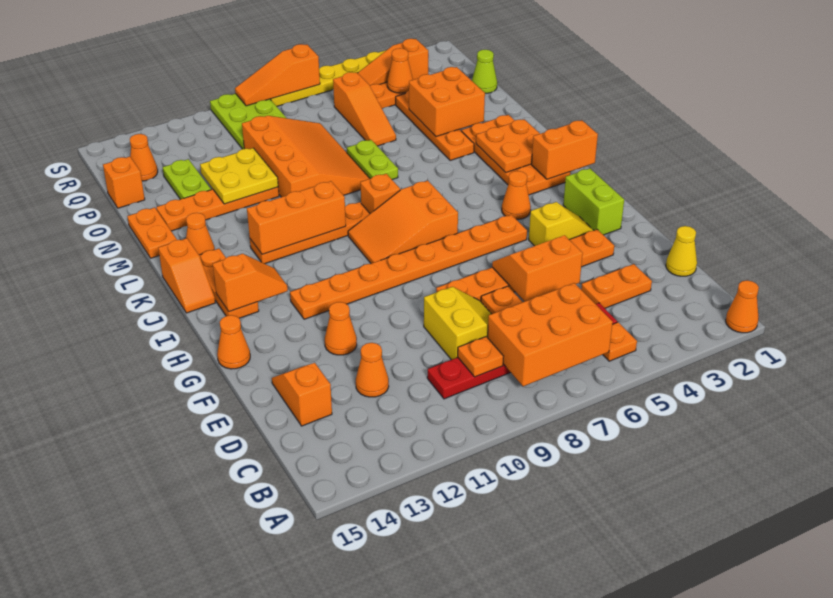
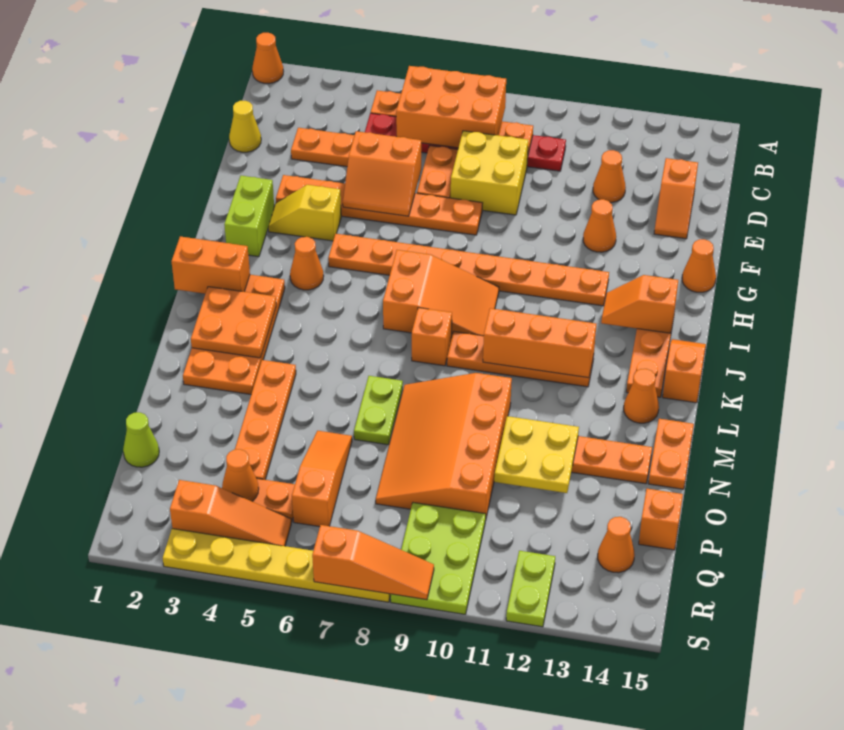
yellow slope D8:E9 level 1 top 9 -> yellow brick D8:E9 level 1
orange brick N3:O4 level 2 -> none
lime plate O13:P13 level 1 -> lime plate R12:S12 level 1

